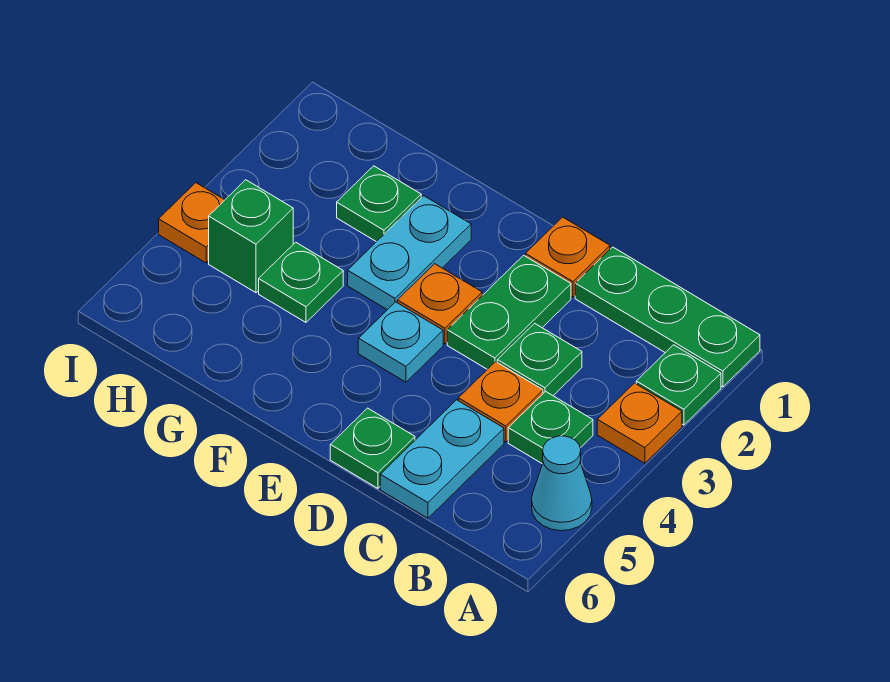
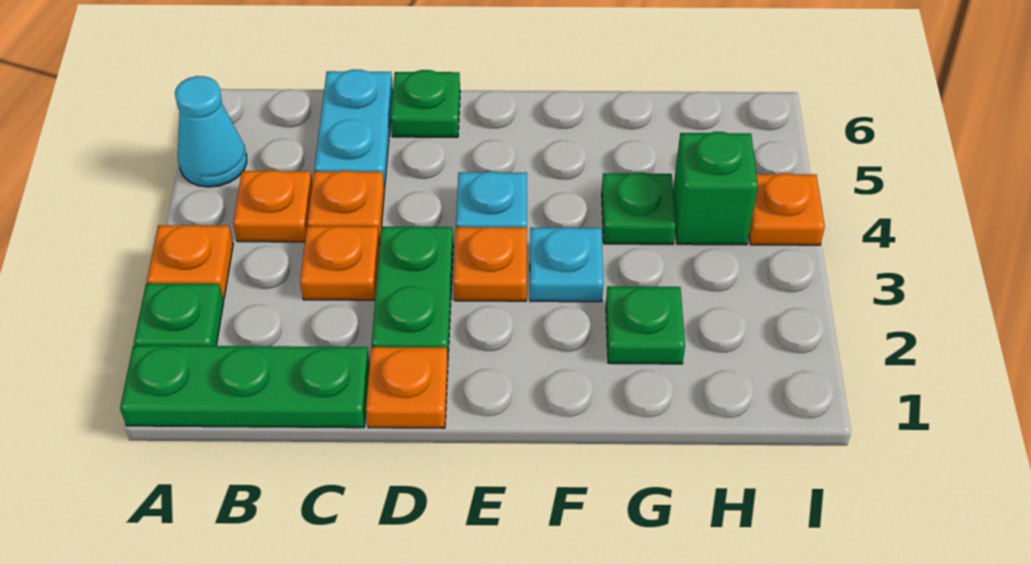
green plate B4 level 1 -> orange plate B4 level 1
green plate C3 level 1 -> orange plate C3 level 1
cyan plate F2:F3 level 1 -> cyan plate F3 level 1

